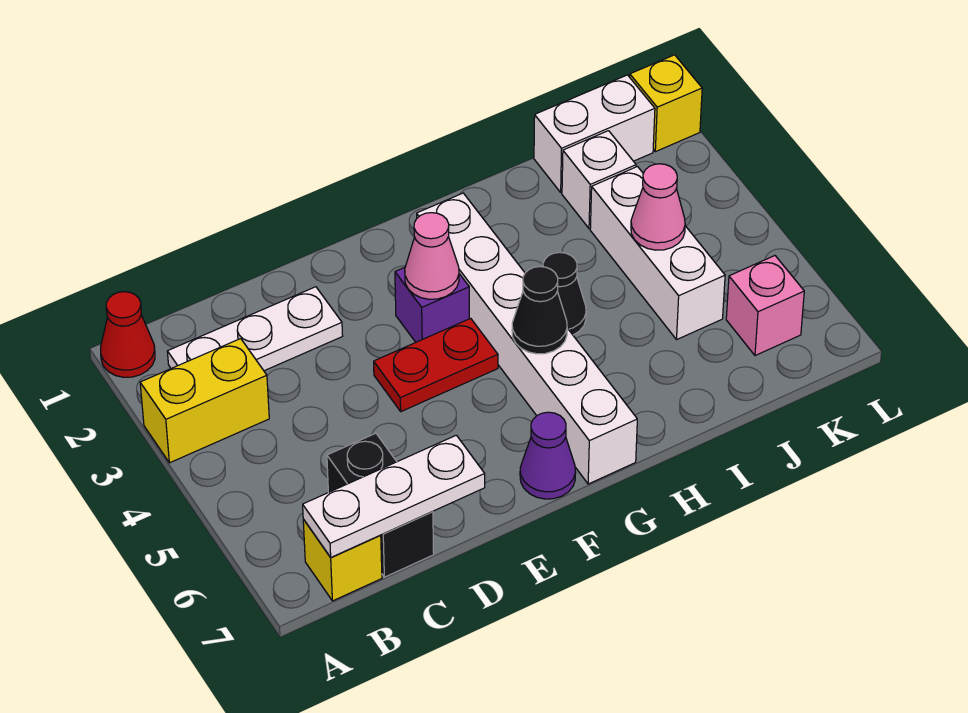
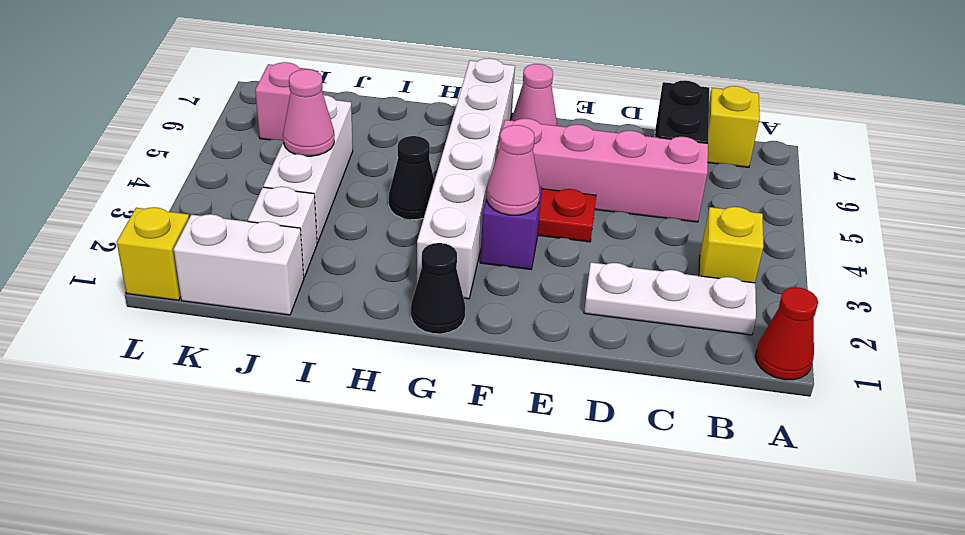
yellow brick A3:B3 level 1 -> yellow brick B3 level 1
white plate B7:D7 level 2 -> none
none -> pink brick C5:F5 level 1
purple cone F7 level 1 -> pink cone F7 level 1
black cone G5 level 2 -> black cone G1 level 1

